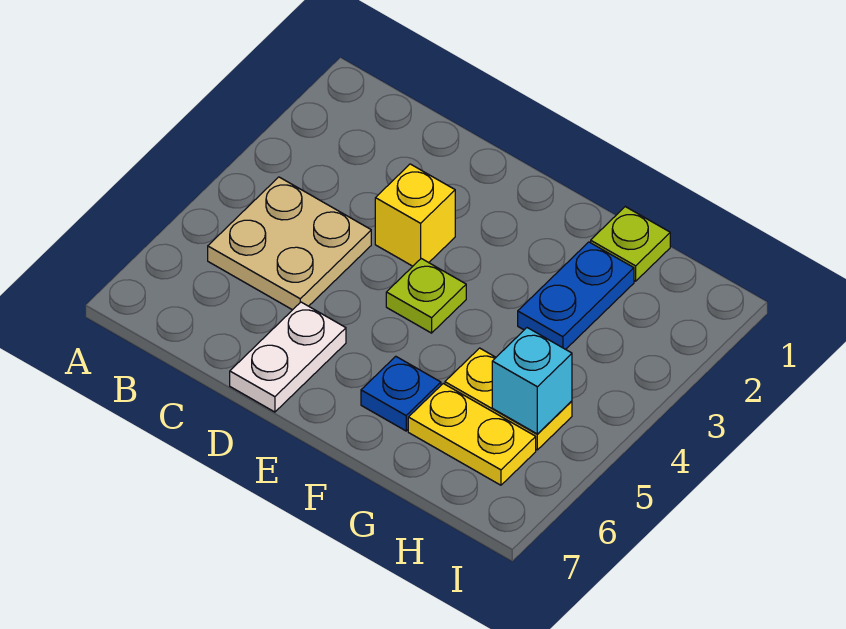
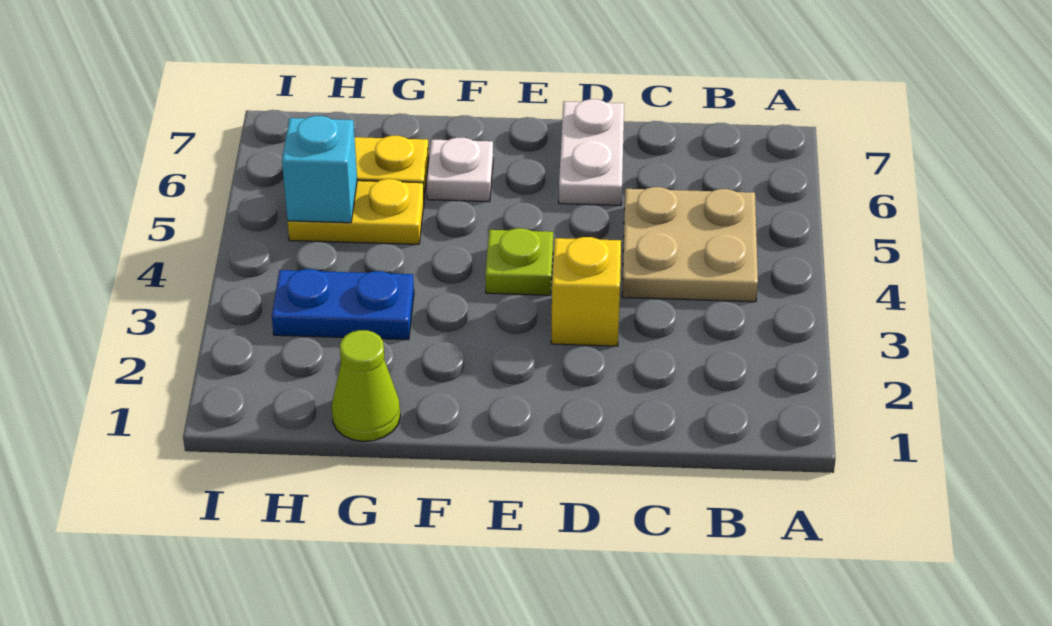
blue plate F6 level 1 -> white plate F6 level 1
lime plate G1 level 1 -> lime cone G1 level 1
blue plate G2:G3 level 1 -> blue plate G3:H3 level 1

